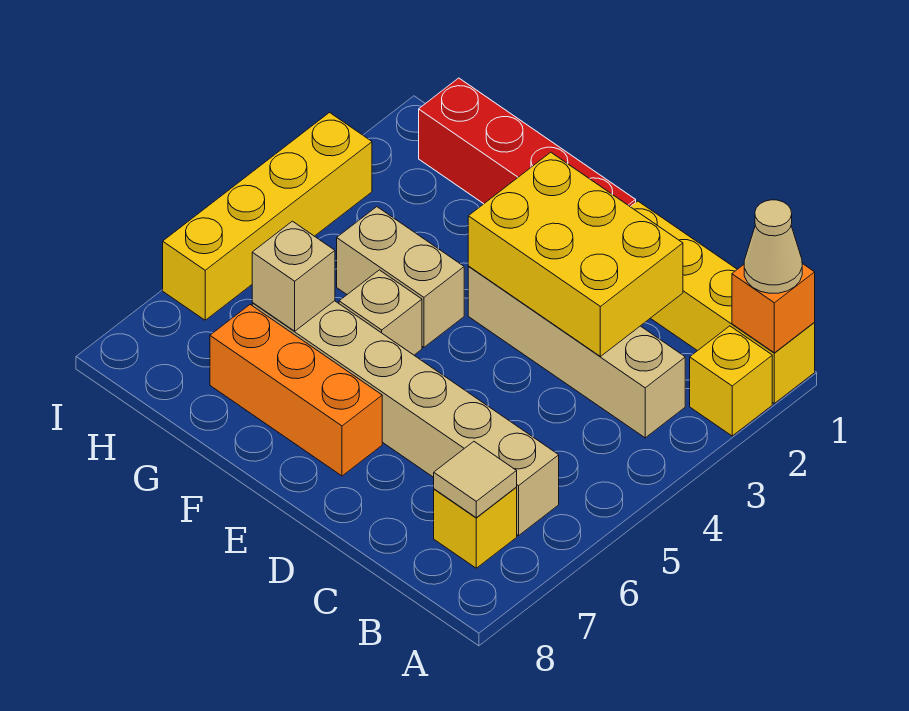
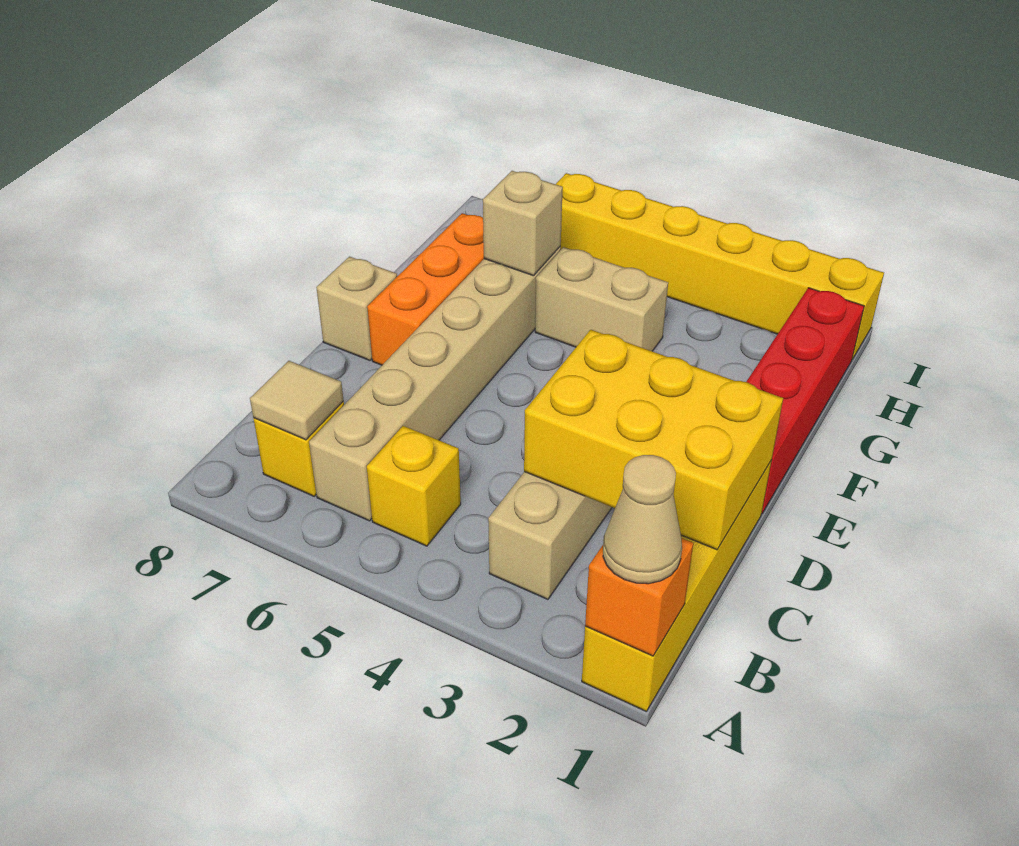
yellow brick A2 level 1 -> yellow brick B5 level 1
yellow brick C2:E3 level 2 -> yellow brick C1:D3 level 2
tan brick F4:G4 level 1 -> tan brick G4:G5 level 1
tan brick F5 level 1 -> tan brick E8 level 1
yellow brick I3:I6 level 1 -> yellow brick I1:I6 level 1

